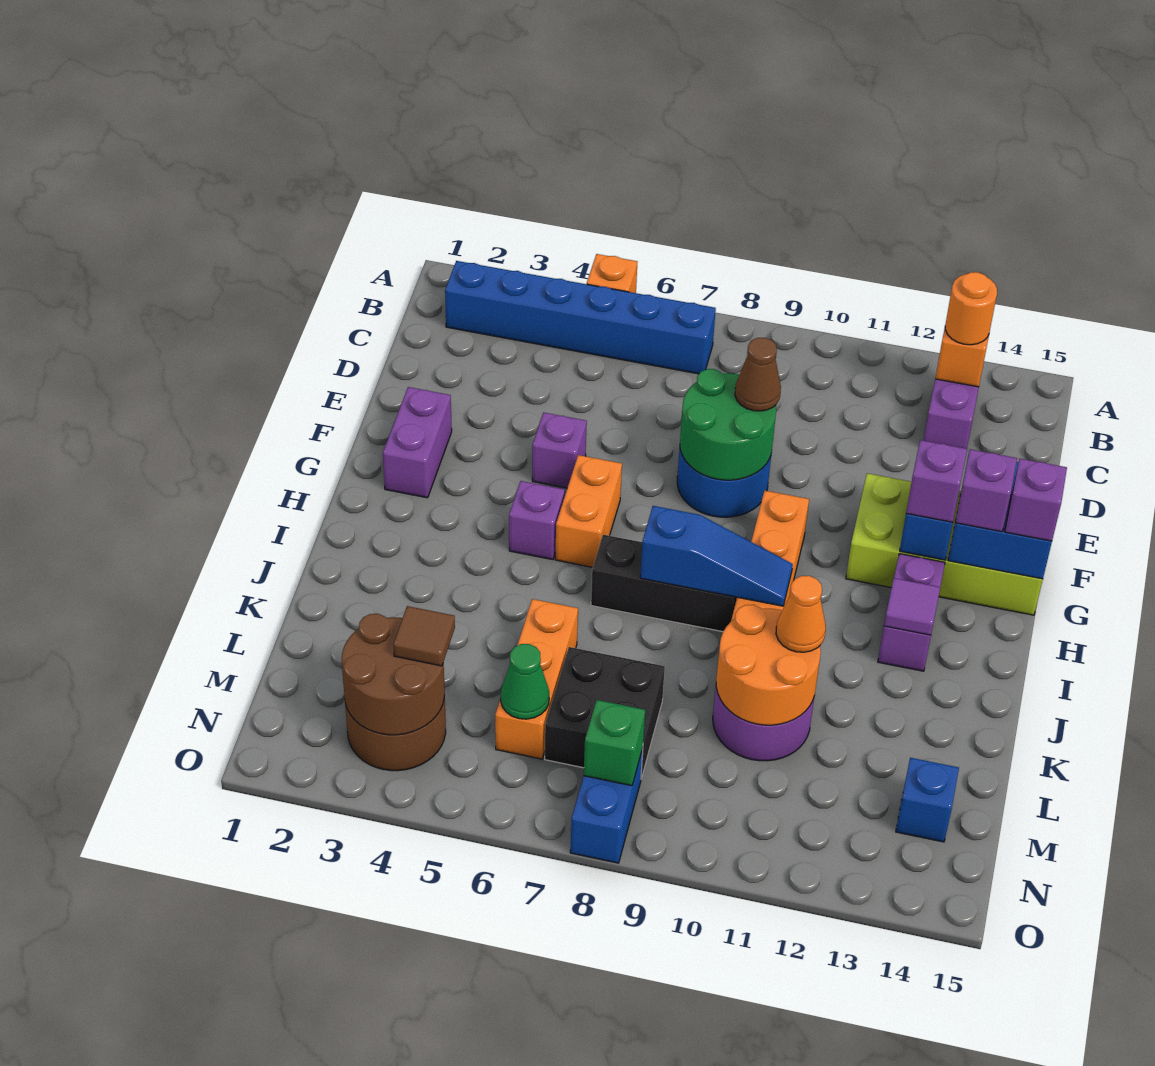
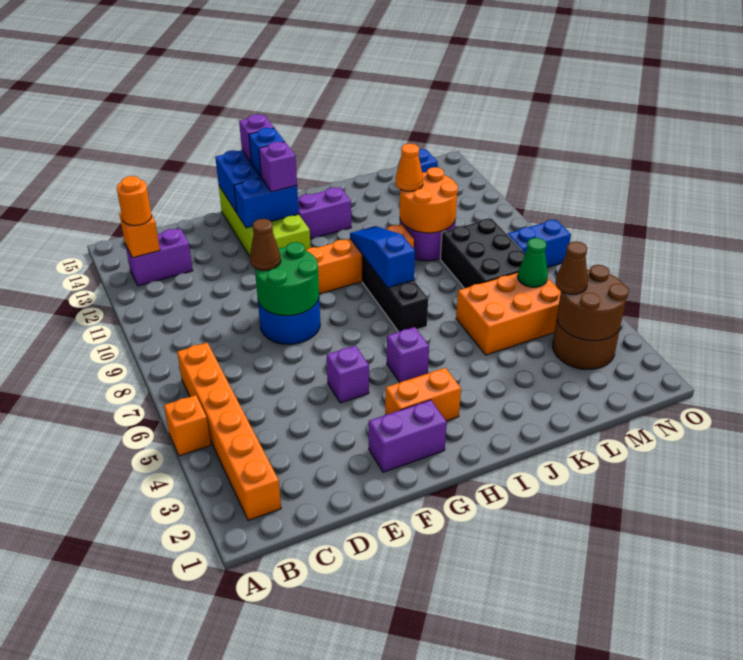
blue brick B2:B7 level 1 -> orange brick B2:B7 level 1
orange brick G6:H6 level 1 -> orange brick G3:H3 level 1
purple brick G14 level 3 -> blue brick G14 level 3
purple tile I13 level 2 -> none
orange brick K6:M6 level 1 -> orange brick K5:M6 level 1
black brick L7:M8 level 1 -> black brick L7:M9 level 1
brown tile M4 level 3 -> brown cone M4 level 3
green brick N8 level 2 -> none

